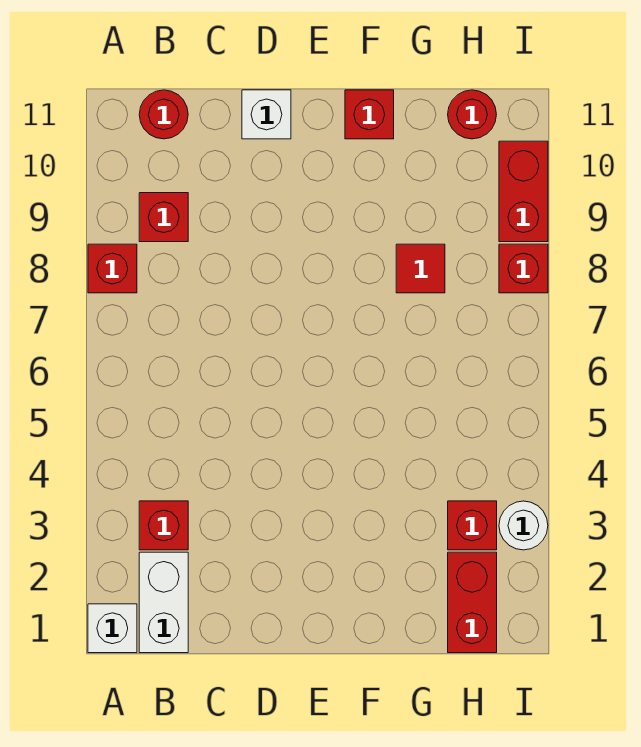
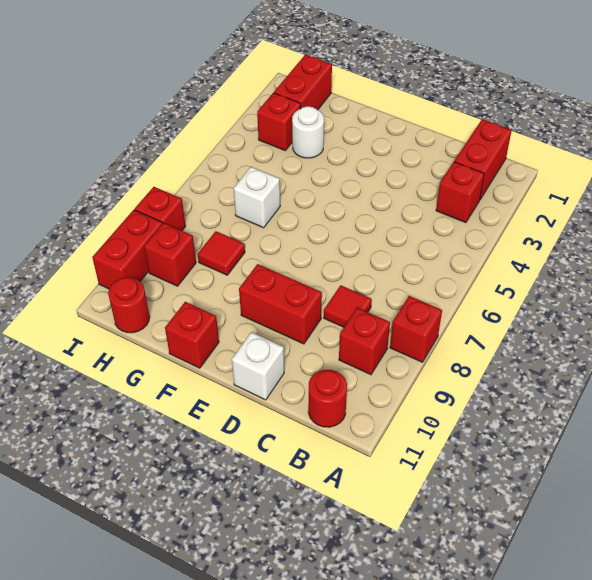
white brick A1 level 1 -> white brick G6 level 1
white brick B1:B2 level 1 -> red brick B1:B2 level 1
none -> red tile C8 level 1
none -> red brick D9:E9 level 1
none -> red brick H9 level 1
white round brick I3 level 1 -> white round brick G3 level 1

